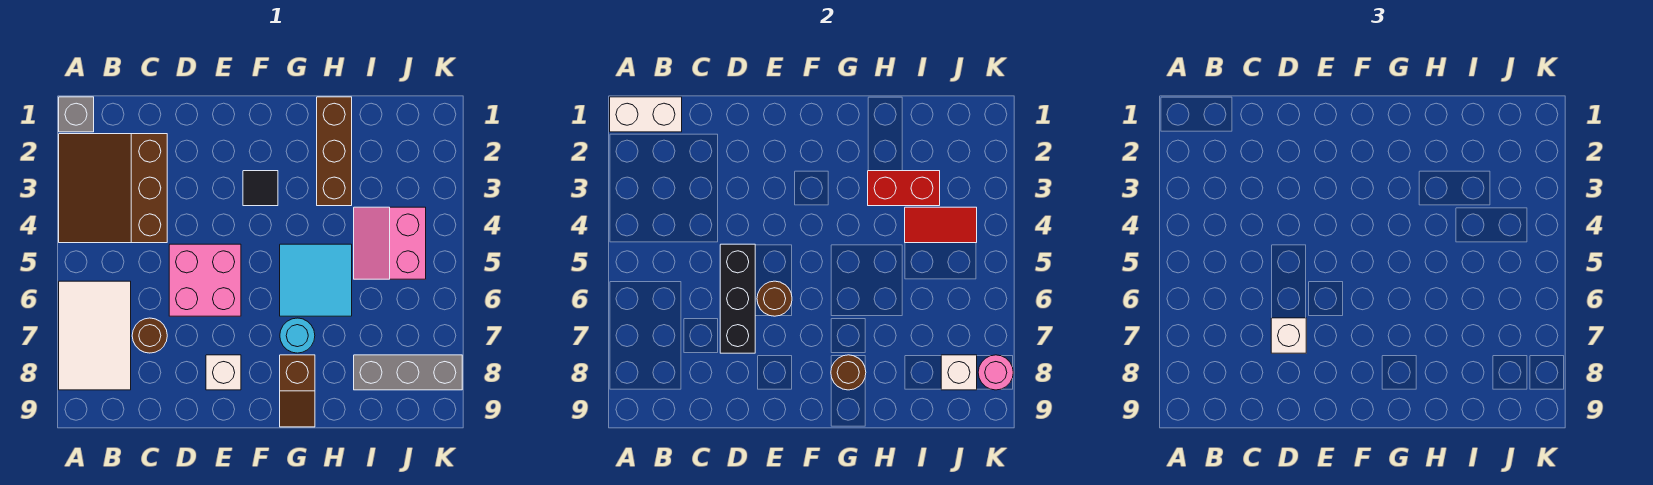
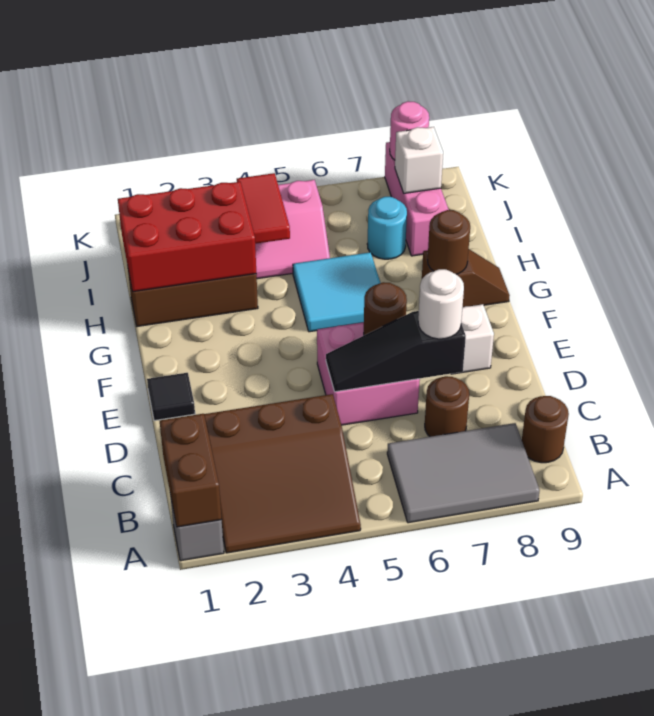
white brick A1:B1 level 2 -> brown brick A1:B1 level 2
white tile A6:B8 level 1 -> grey tile A6:B8 level 1
none -> brown round brick B9 level 1
black brick D5:D7 level 2 -> black slope D5:D7 level 2 top 7
white brick D7 level 3 -> white round brick D7 level 3
black tile F3 level 1 -> black tile E1 level 1
cyan round brick G7 level 1 -> cyan round brick I7 level 1
red brick H3:I3 level 2 -> red brick H1:I3 level 2
grey brick I8:K8 level 1 -> pink brick I8:K8 level 1

